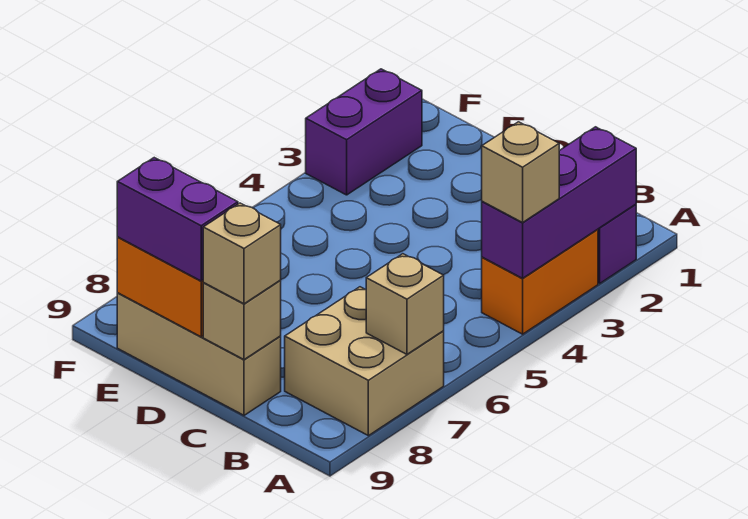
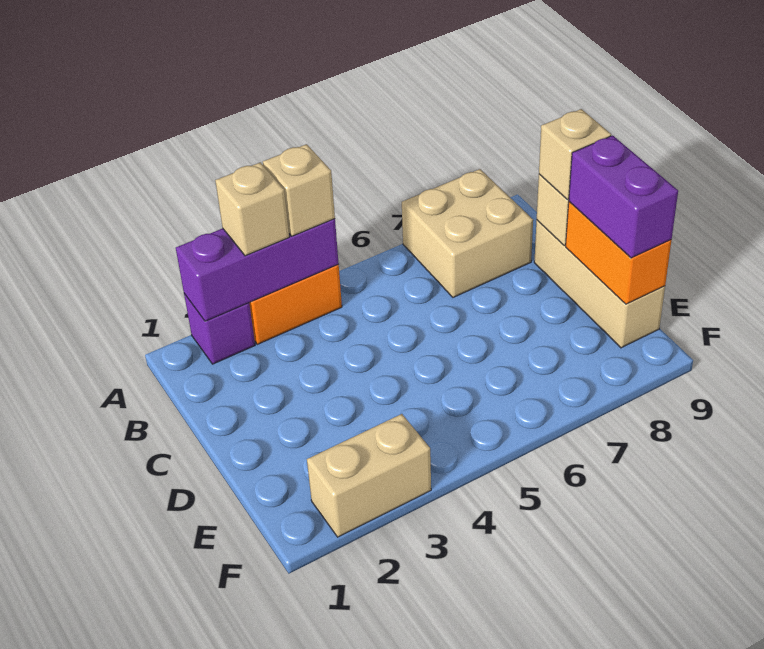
tan brick A7 level 2 -> tan brick A3 level 3
purple brick F2:F3 level 1 -> tan brick F2:F3 level 1

